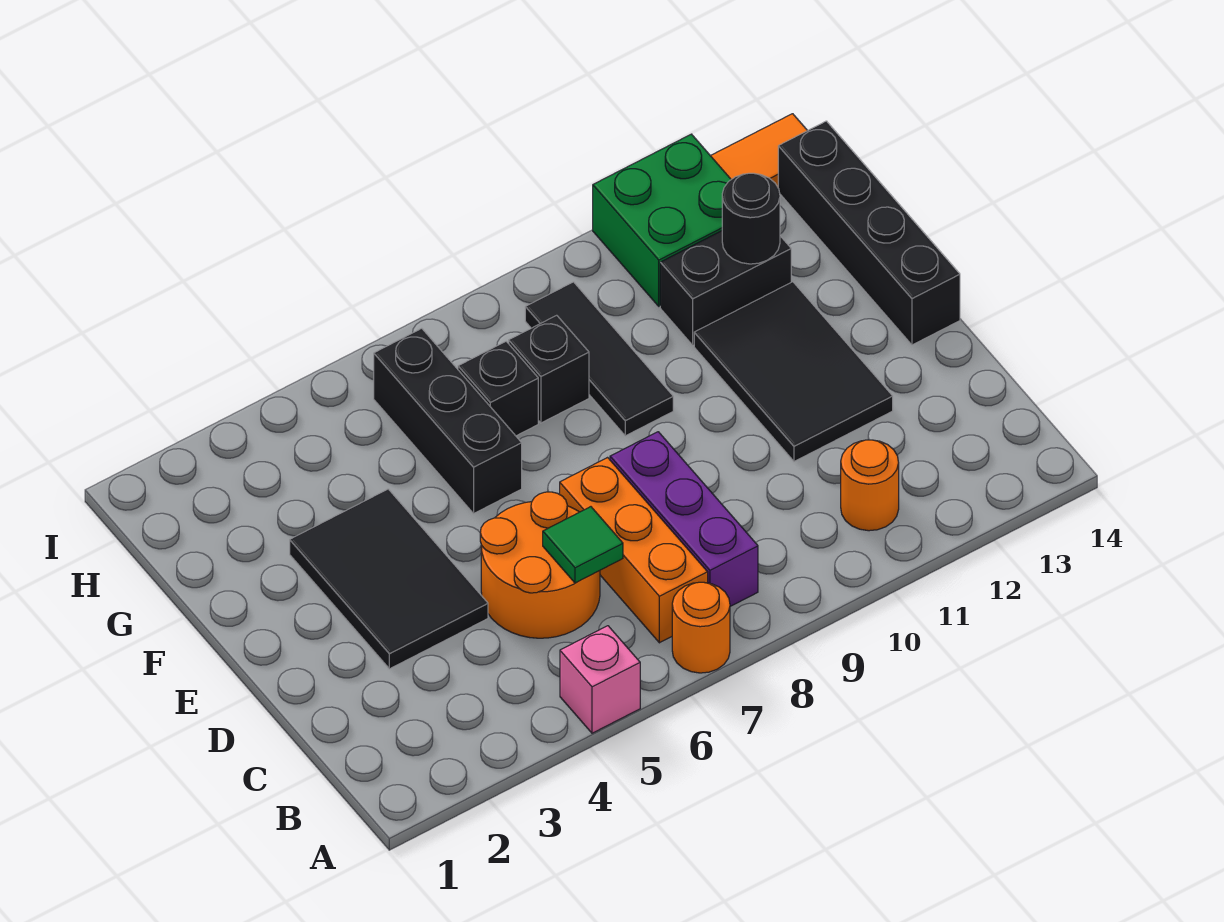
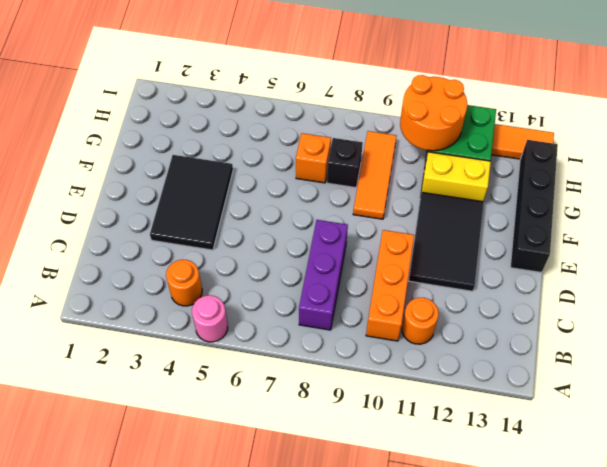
pink brick A5 level 1 -> pink round brick A5 level 1
orange round brick A7 level 1 -> orange round brick B4 level 1
orange brick B7:D7 level 1 -> orange brick B10:D10 level 1
orange round brick C5:D6 level 1 -> orange round brick H10:I11 level 2
green tile C6 level 2 -> none
black brick F6:H6 level 1 -> none
black tile F9:H9 level 1 -> orange tile F9:H9 level 1
black brick G7 level 1 -> orange brick G7 level 1
black brick G11:G12 level 1 -> yellow brick G11:G12 level 1
black round brick G12 level 2 -> none

